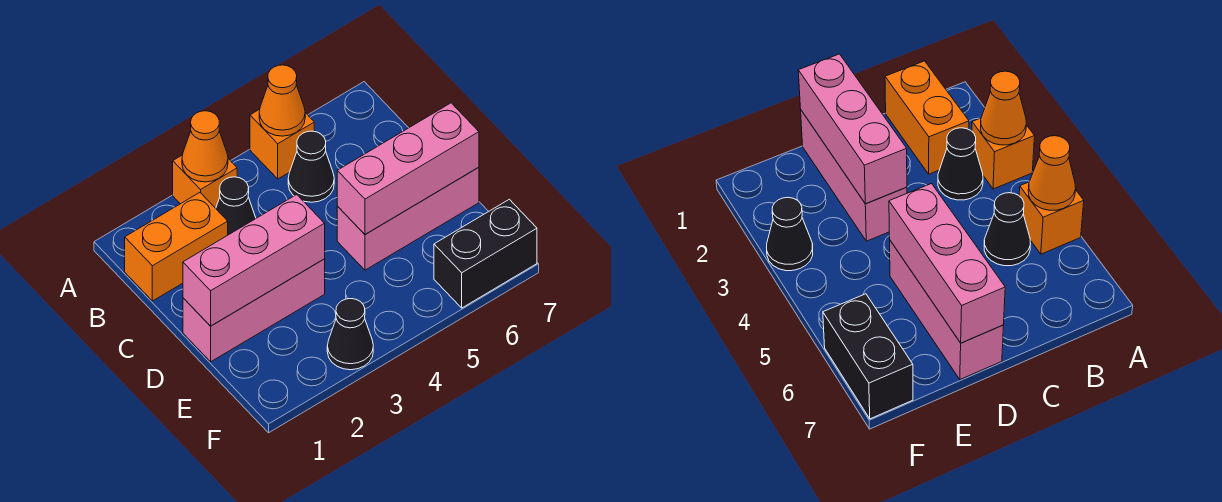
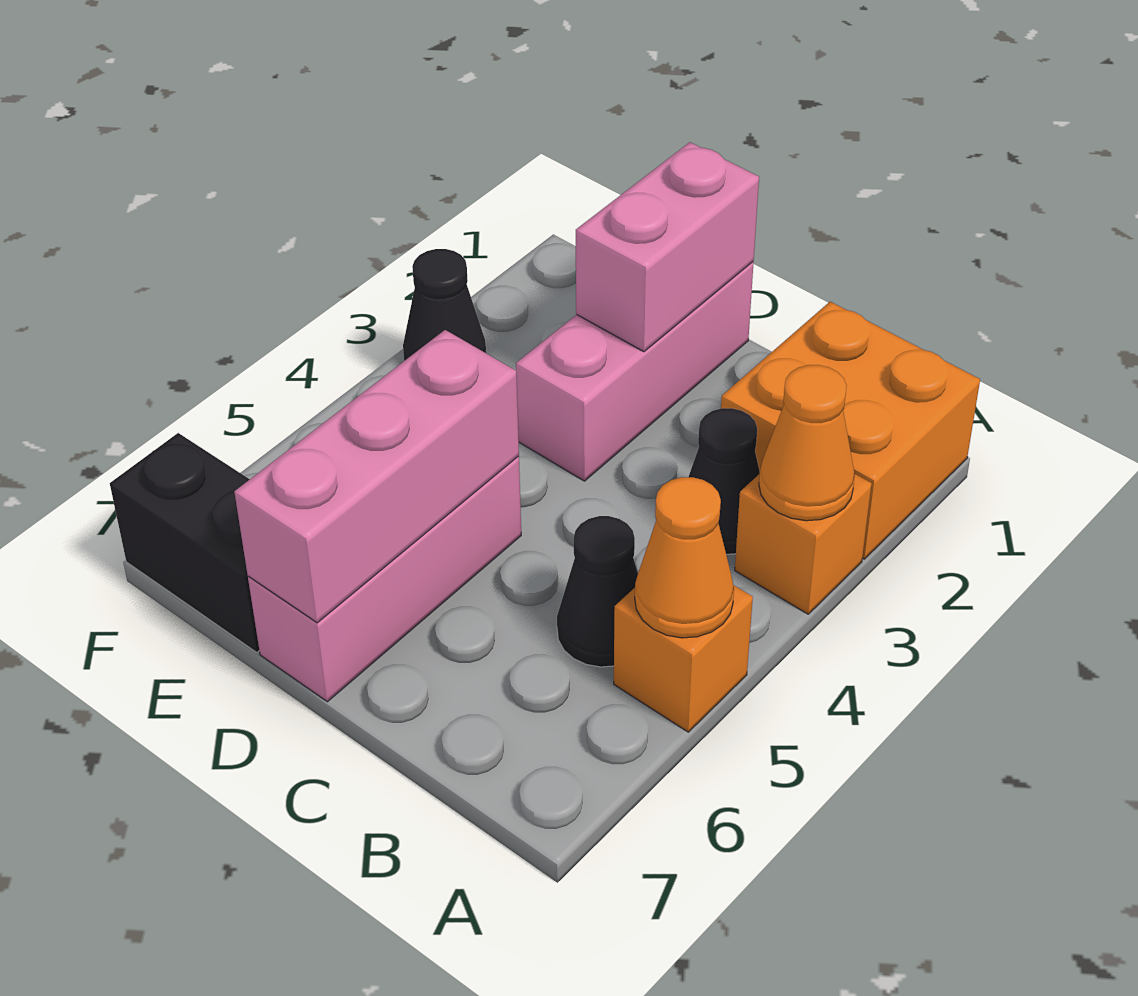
orange brick B1:B2 level 1 -> orange brick A1:B2 level 1
pink brick D1:D3 level 2 -> pink brick D1:D2 level 2
black brick F6:F7 level 1 -> black brick E7:F7 level 1

